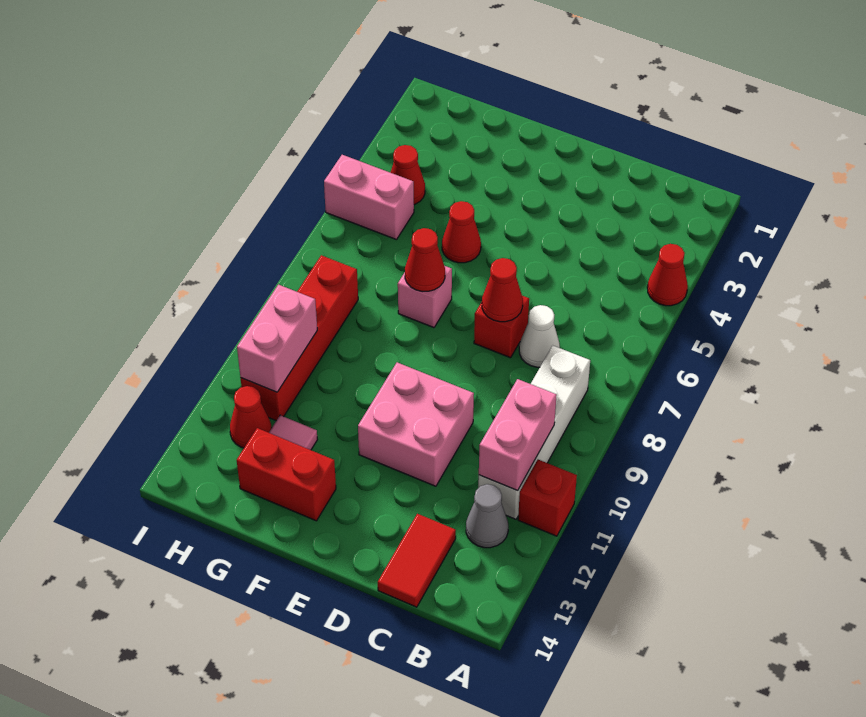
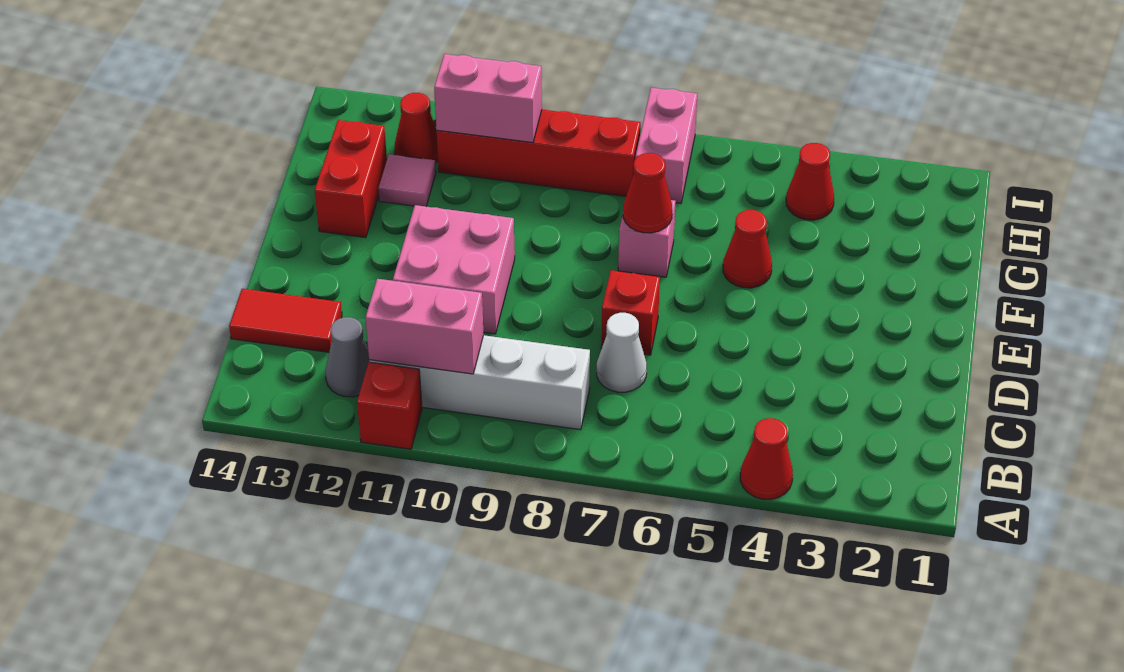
red cone D7 level 2 -> none
pink brick H5:I5 level 1 -> pink brick H7:I7 level 1

